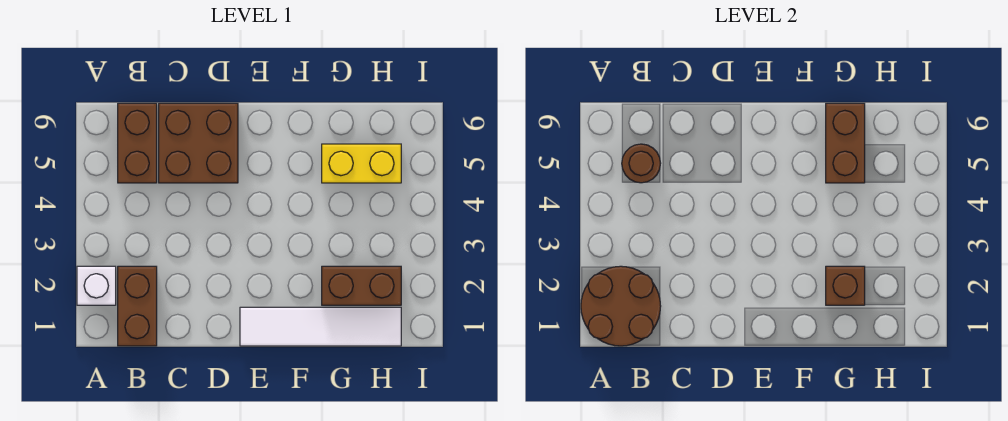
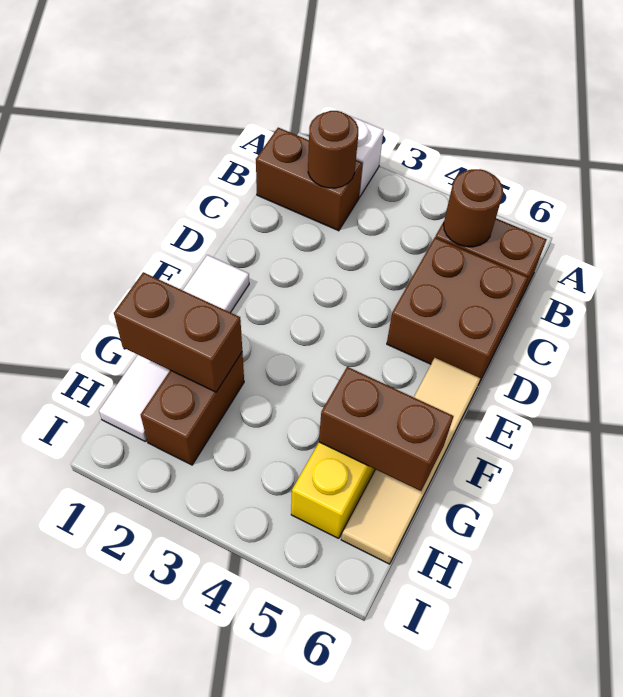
brown round brick A1:B2 level 2 -> brown round brick B2 level 2
none -> tan tile E6:H6 level 1
brown brick G2 level 2 -> brown brick G1:G2 level 2

